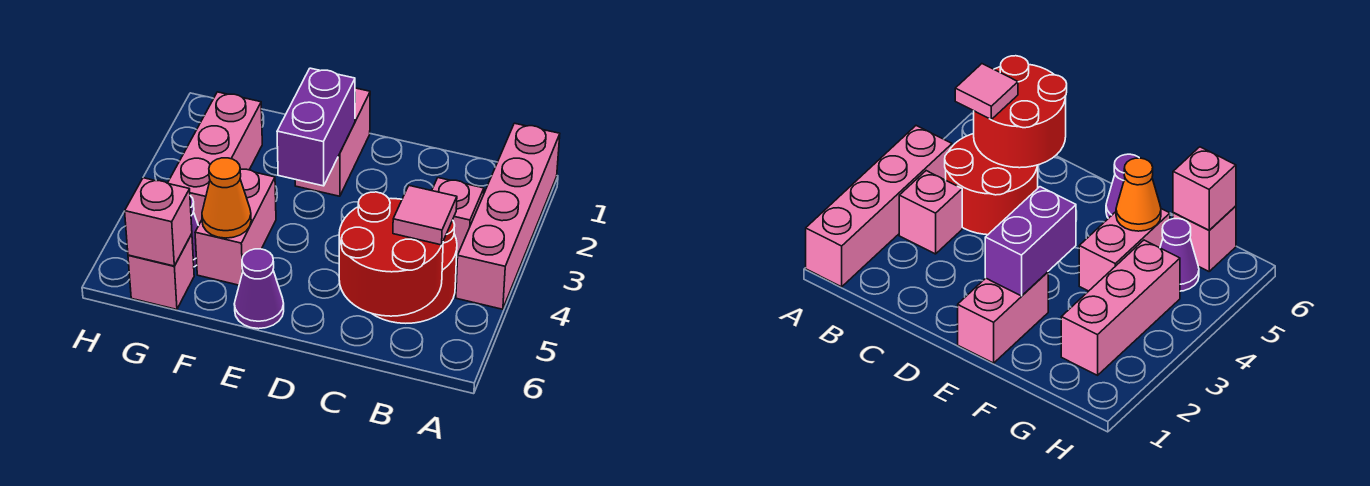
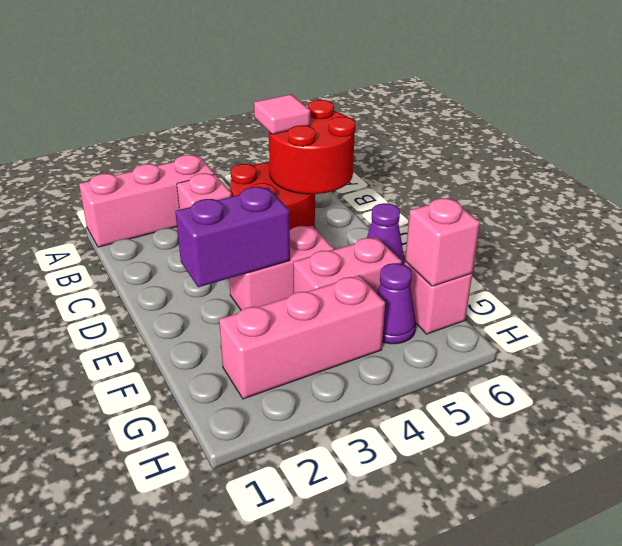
pink brick A1:A4 level 1 -> pink brick A1:A3 level 1
pink brick E1:E2 level 1 -> pink brick E3:E4 level 1
orange cone F5 level 2 -> none

